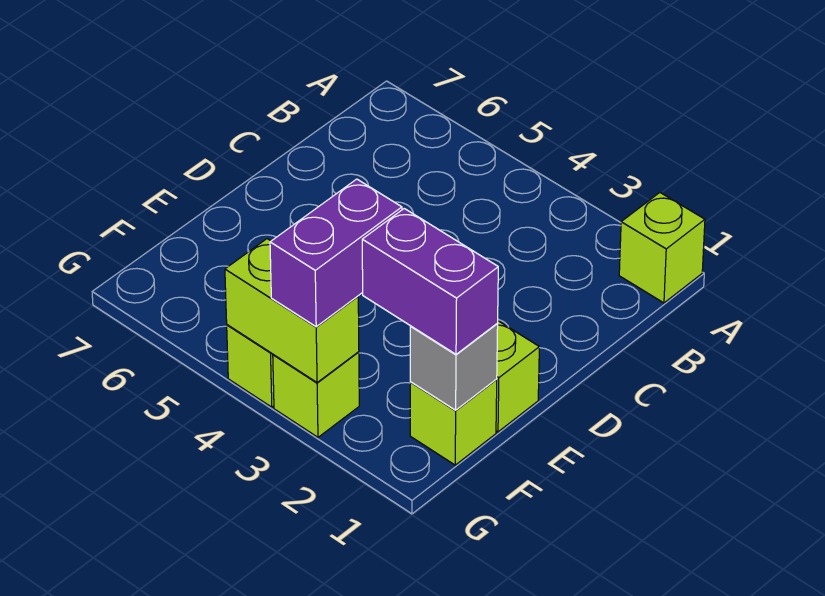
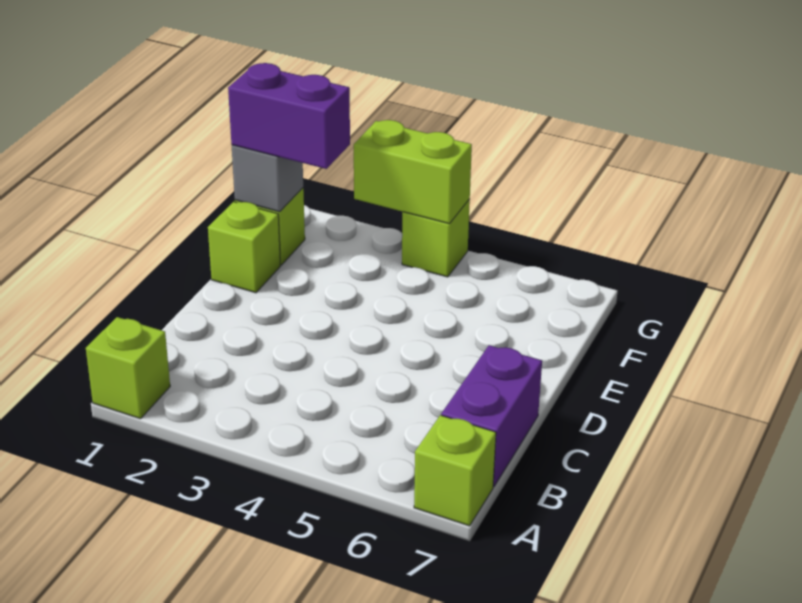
purple brick F3:G3 level 3 -> purple brick B7:C7 level 1
lime brick G3 level 1 -> lime brick A7 level 1

